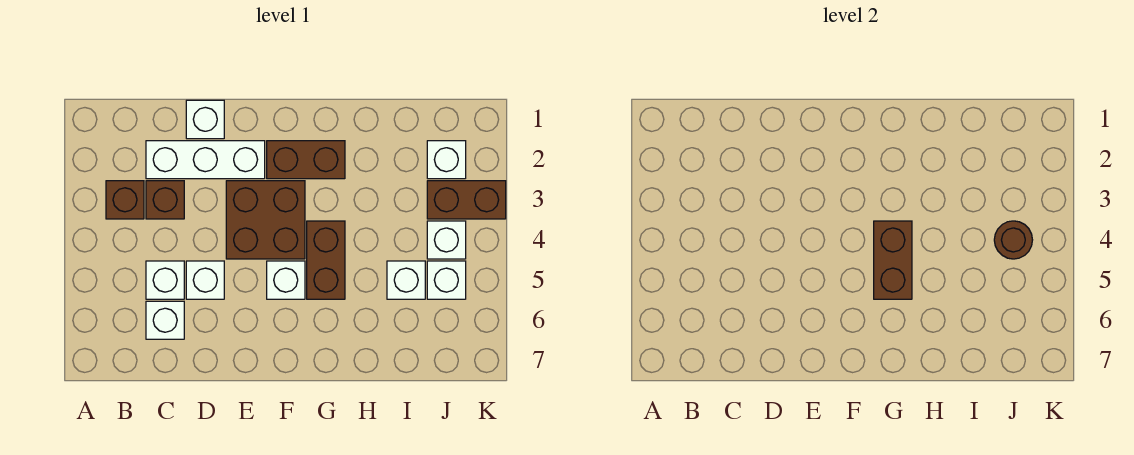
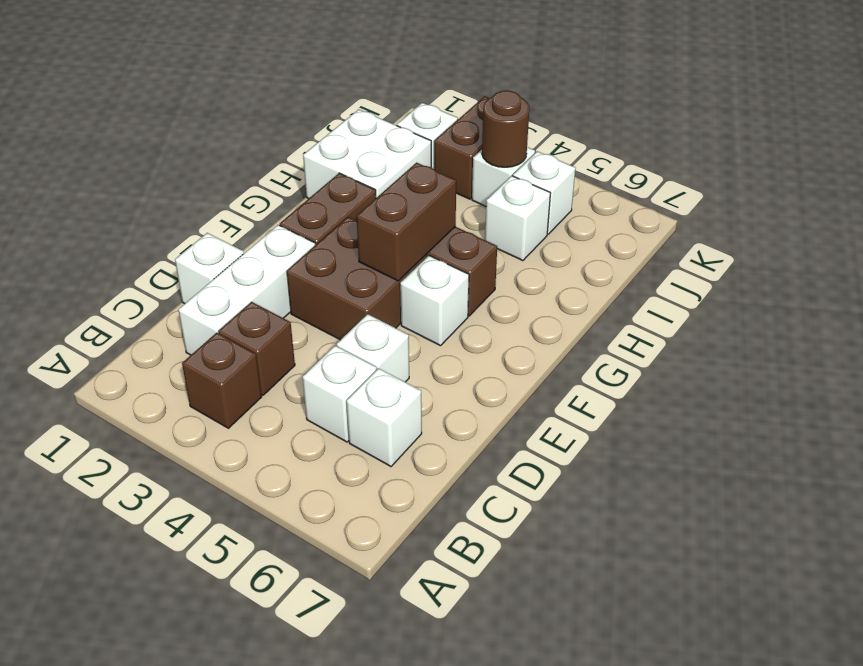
brown brick G4:G5 level 2 -> brown brick F4:G4 level 2
none -> white brick H1:I2 level 1

